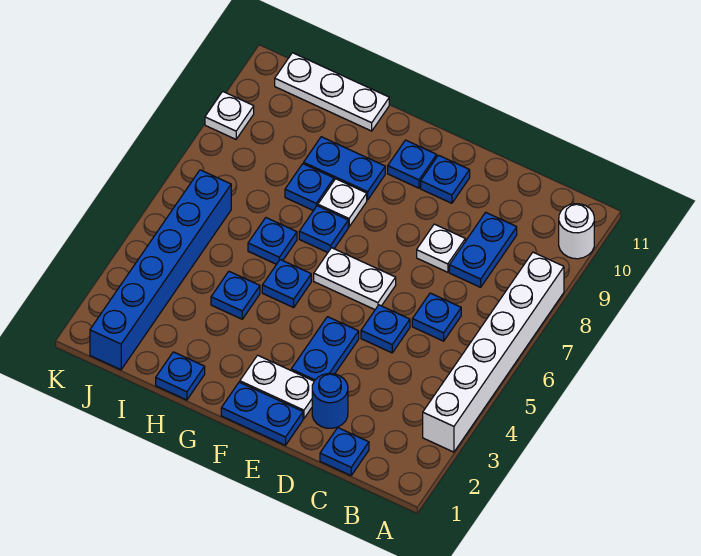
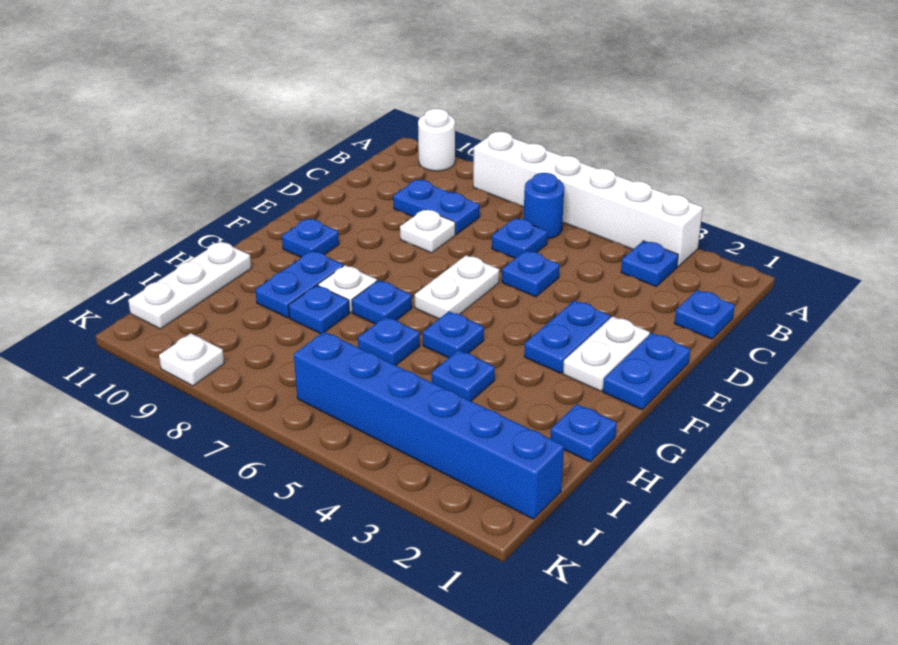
blue round brick D2 level 1 -> blue round brick B6 level 1
blue plate E3:E4 level 1 -> blue plate E3:F3 level 1
blue plate E10 level 1 -> blue plate B3 level 1

